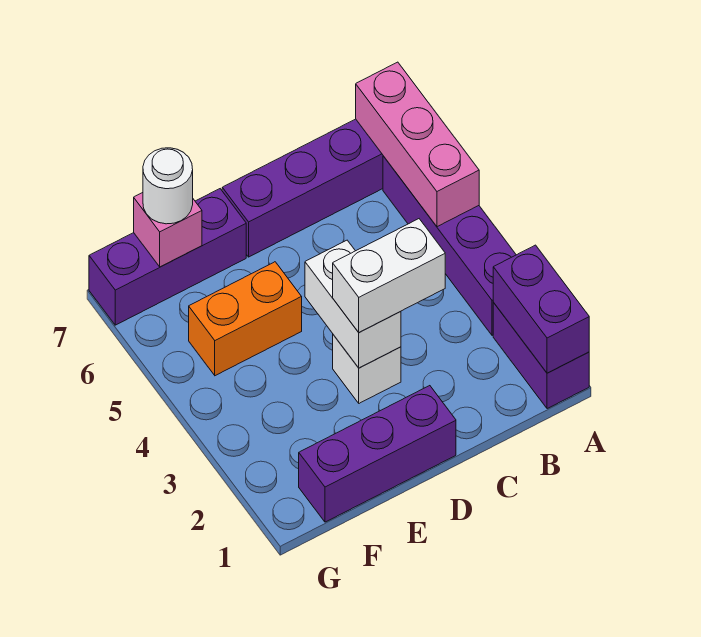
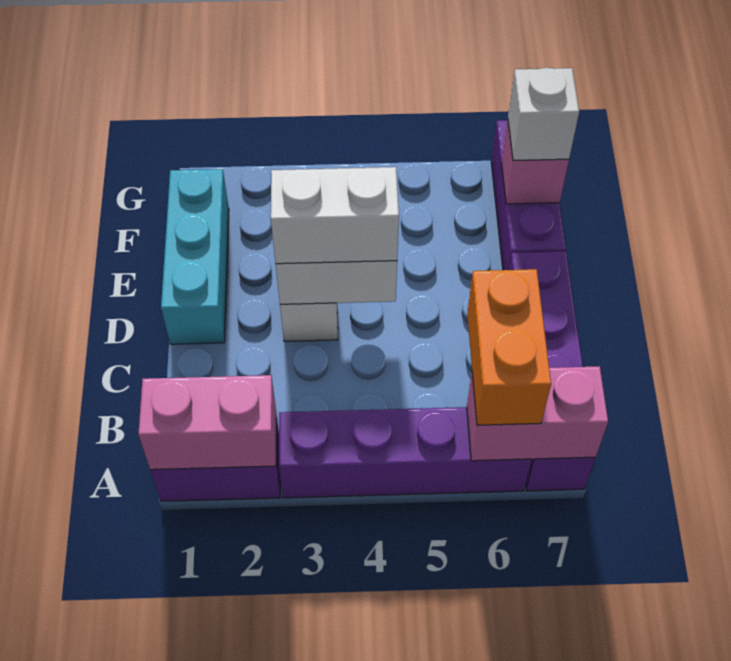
purple brick A1:A2 level 2 -> pink brick A1:A2 level 2
pink brick A5:A7 level 2 -> pink brick A6:A7 level 2
white brick C3:D3 level 3 -> white brick D3:D4 level 3
purple brick D1:F1 level 1 -> cyan brick D1:F1 level 1
orange brick E5:F5 level 1 -> orange brick A6:B6 level 3
white round brick F7 level 3 -> white brick F7 level 3

